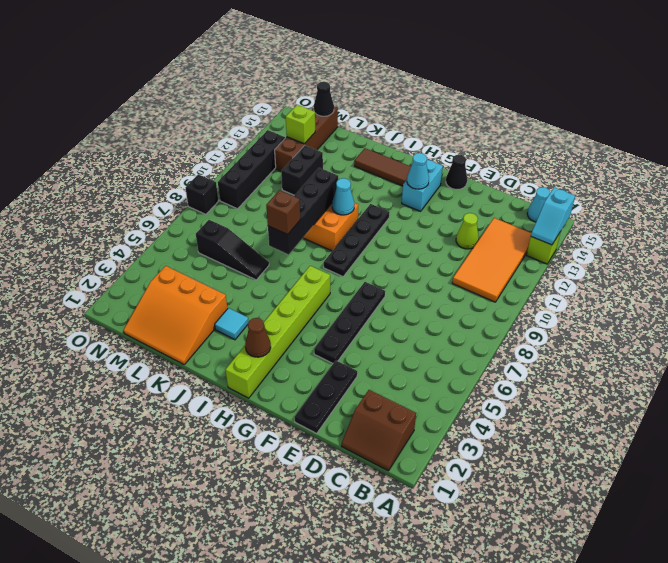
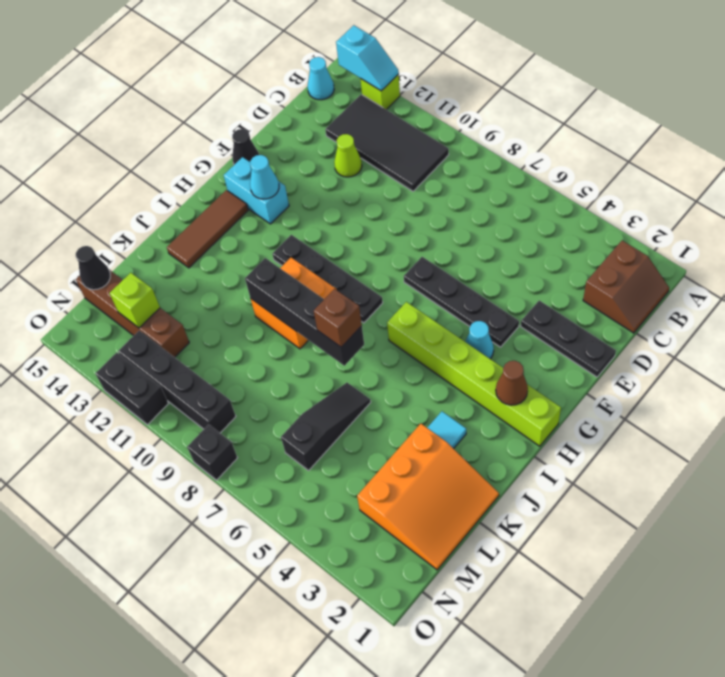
orange tile B10:C13 level 1 -> black tile B10:C13 level 1
cyan cone I10 level 2 -> cyan cone G4 level 1
black brick L11:L12 level 1 -> black brick O11:O12 level 1

